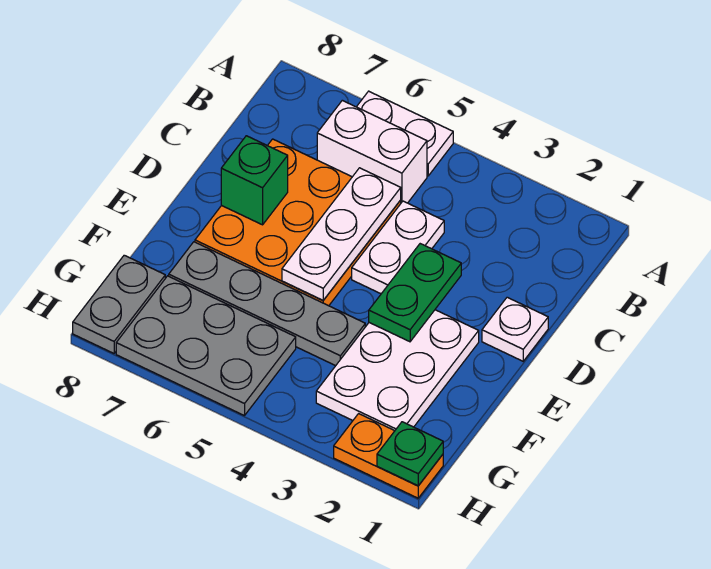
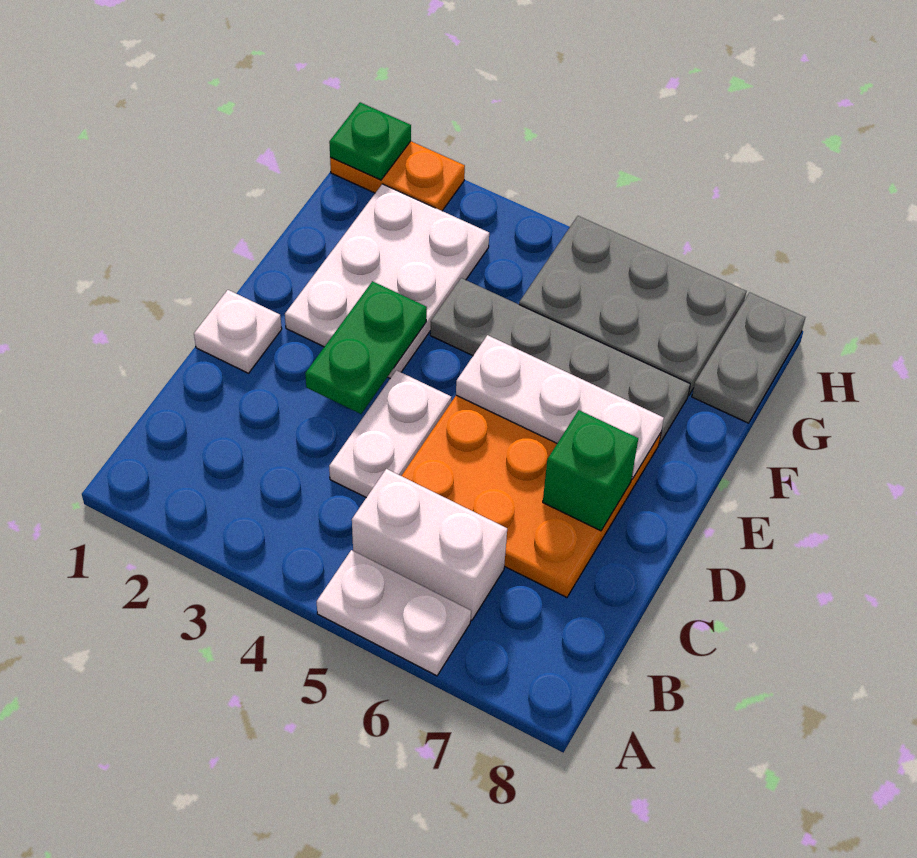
white plate C5:E5 level 2 -> white plate E5:E7 level 2

